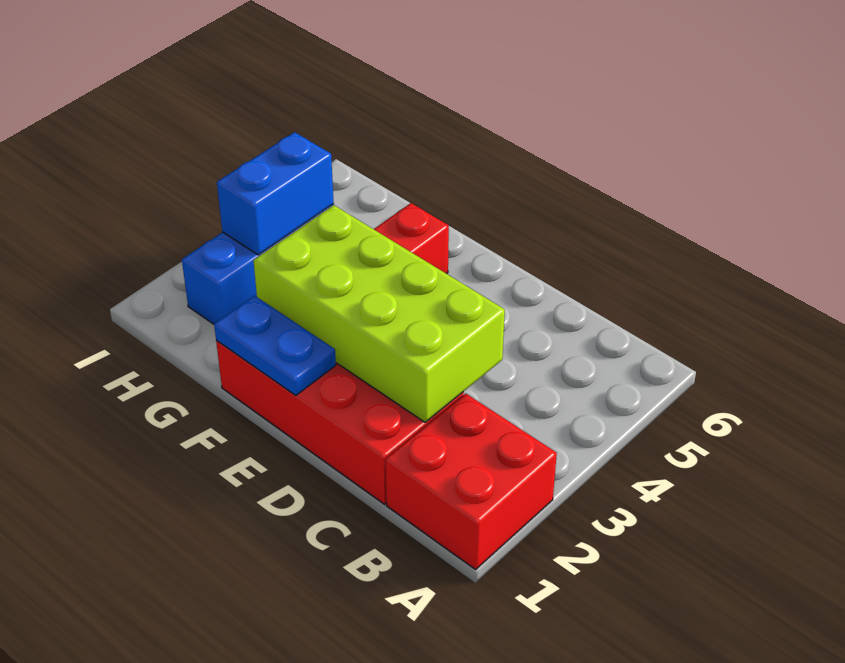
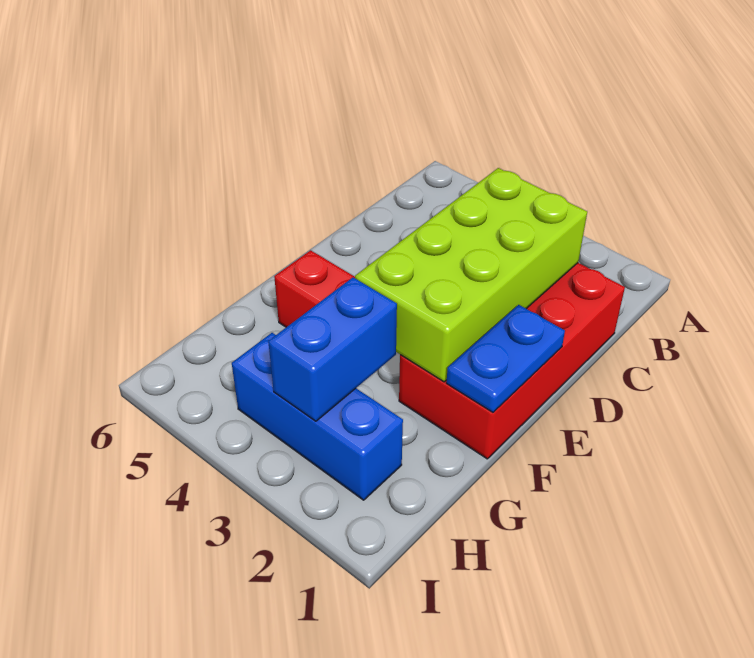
red brick A1:B2 level 1 -> none
blue brick H3:H4 level 2 -> blue brick G3:H3 level 2

